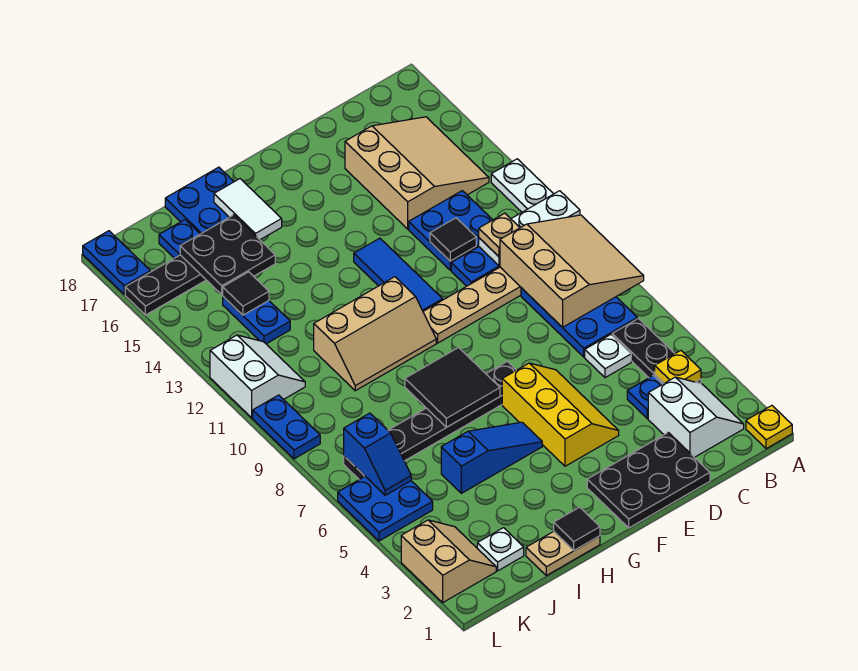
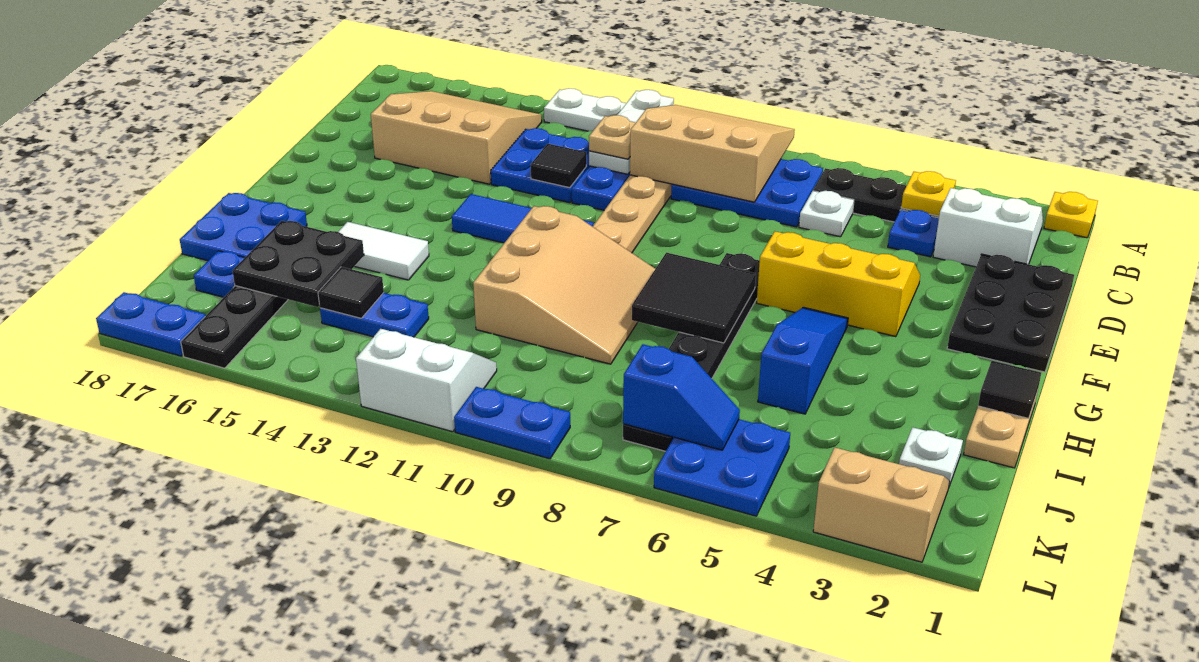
tan slope G10:I11 level 1 top 11 -> tan slope G9:I11 level 1 top 11
white tile H16:H17 level 2 -> white tile H14:H15 level 1

